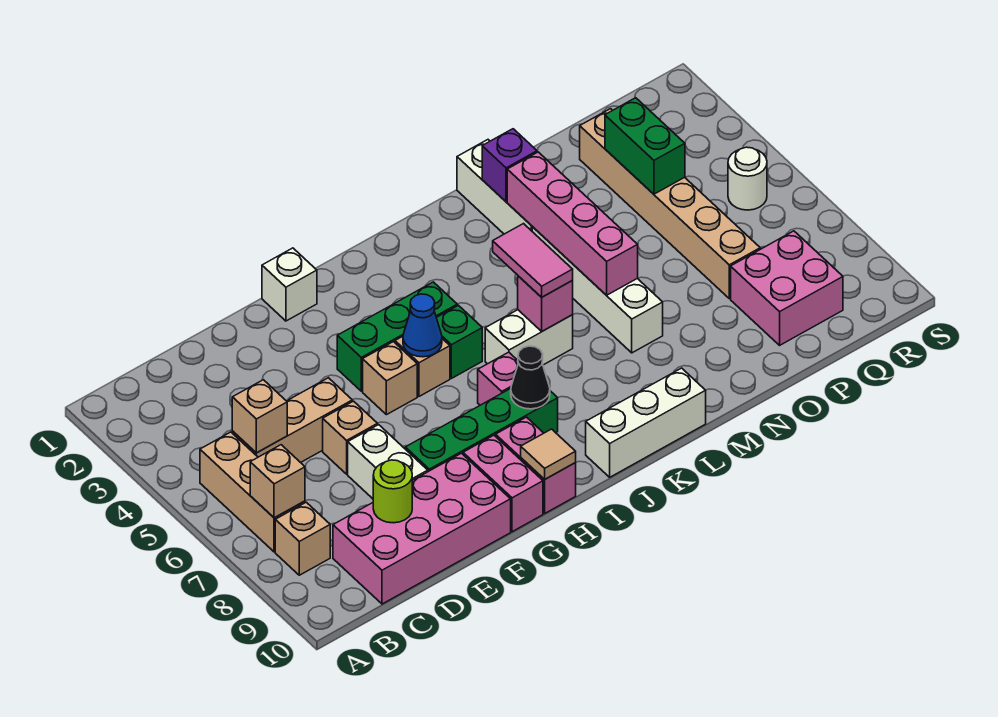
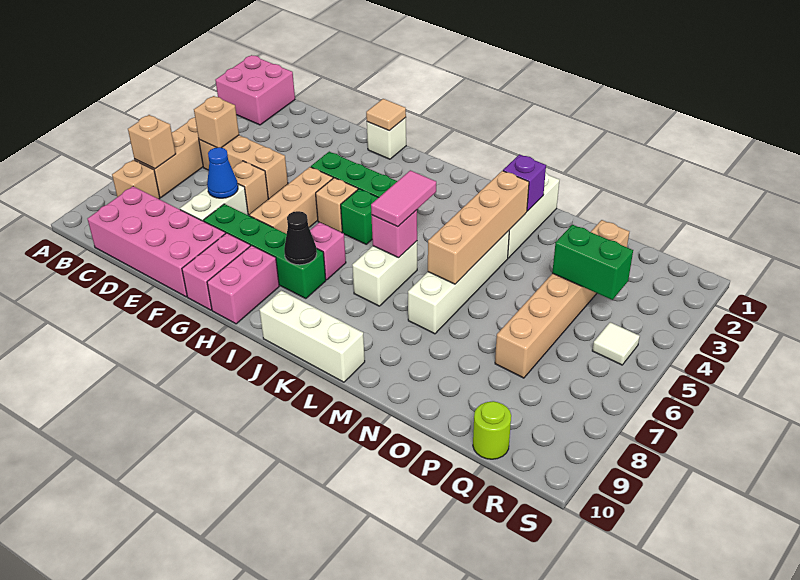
lime round brick D9 level 2 -> lime round brick Q10 level 1
tan brick G5 level 1 -> tan brick G5:G7 level 1
blue cone H5 level 2 -> blue cone E7 level 2
tan tile H10 level 2 -> tan tile G1 level 2
white brick J6:K6 level 1 -> white brick K6:K7 level 1
pink brick M3:M6 level 2 -> tan brick M3:M6 level 2
green brick P3:P4 level 2 -> green brick P4:Q4 level 2
pink brick P8:Q9 level 1 -> pink brick A1:B2 level 1
white round brick R5 level 1 -> white tile R5 level 1

